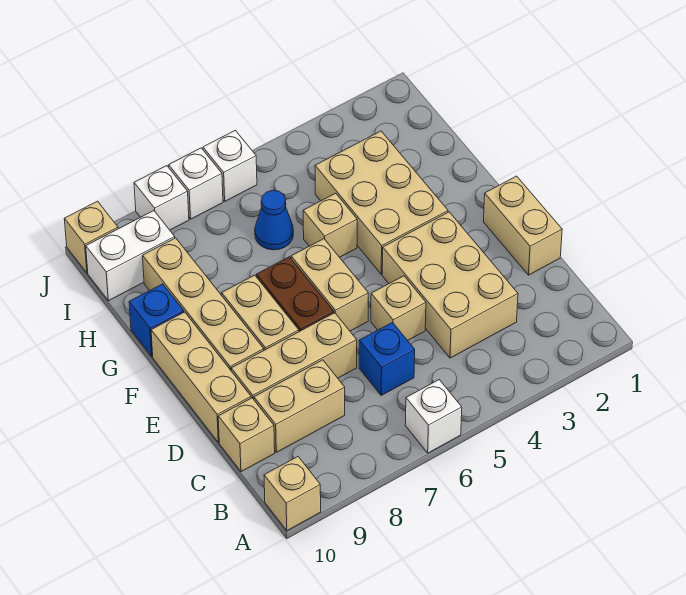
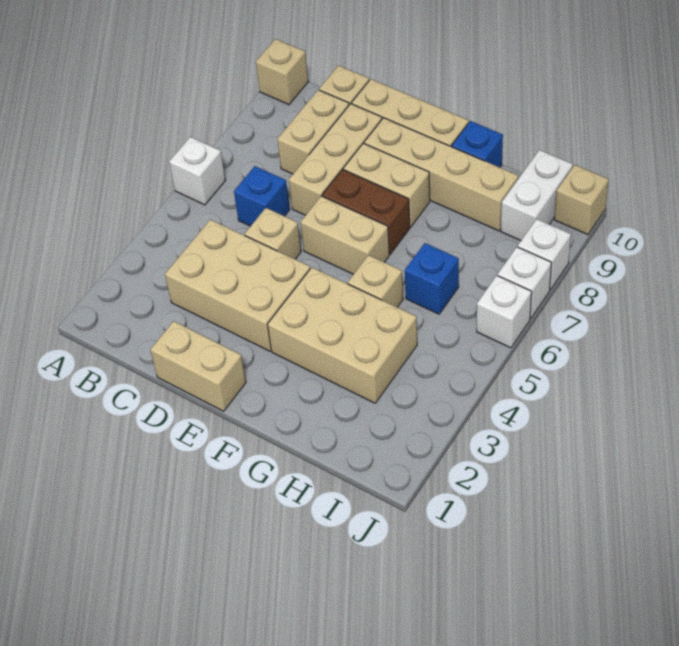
blue cone H6 level 1 -> blue brick H6 level 1

